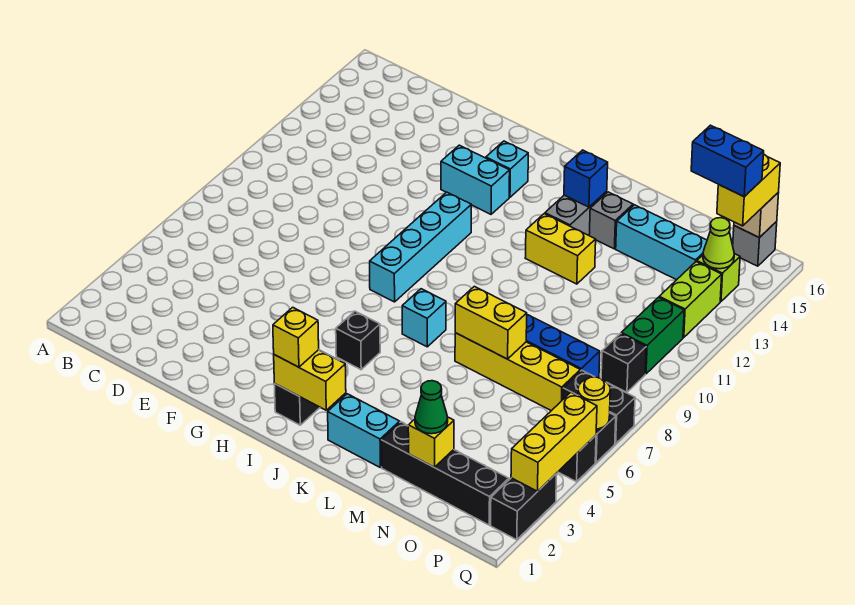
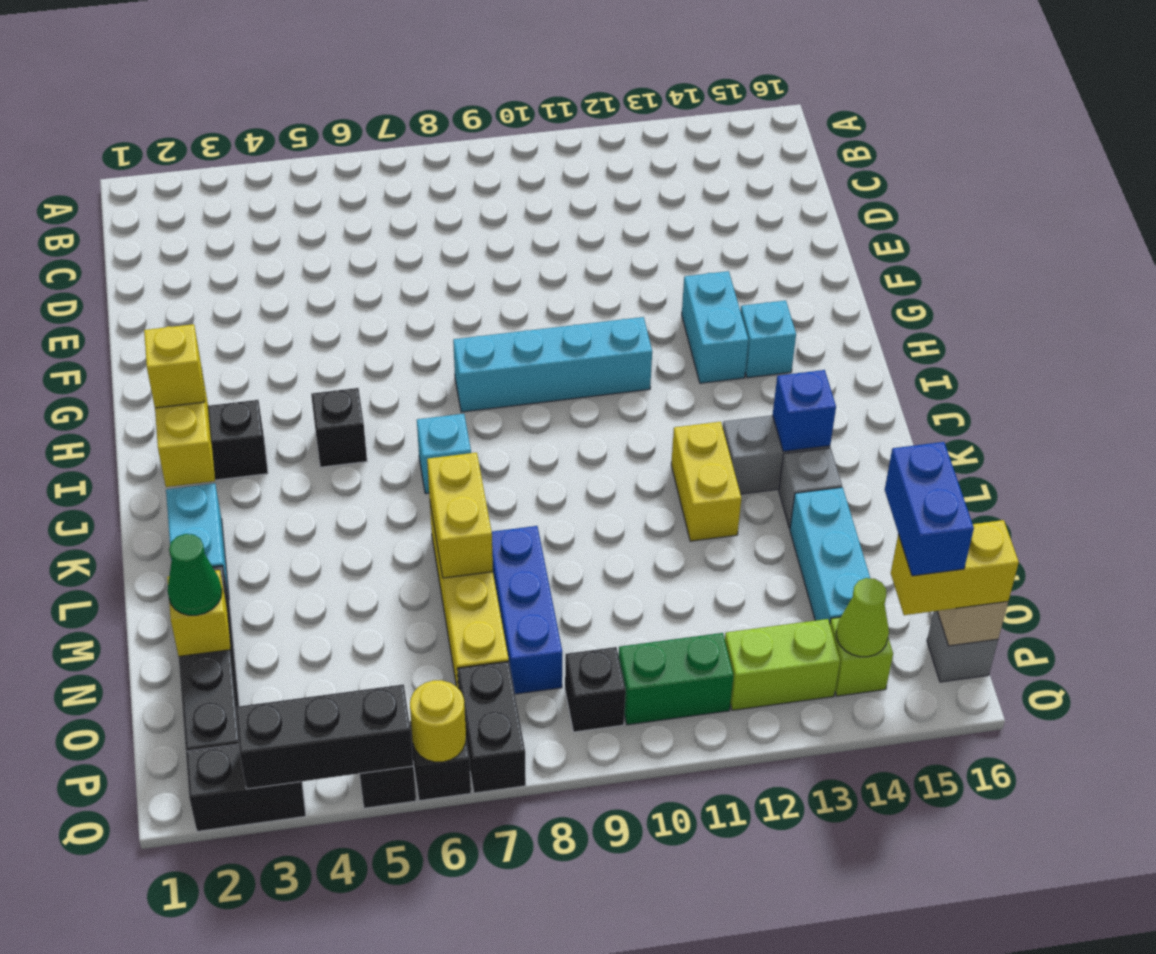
yellow brick Q3:Q5 level 2 -> black brick Q3:Q5 level 2

